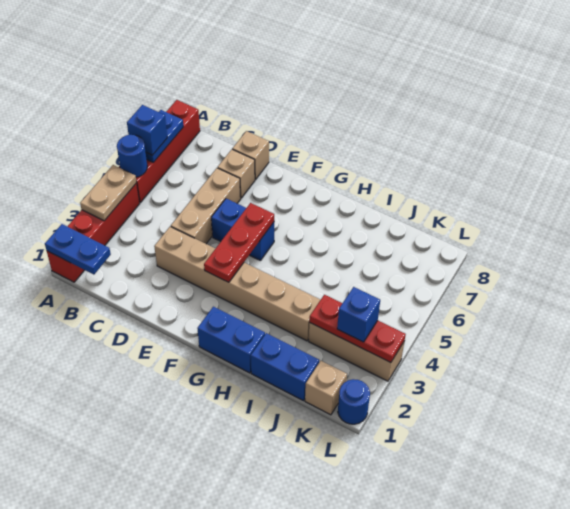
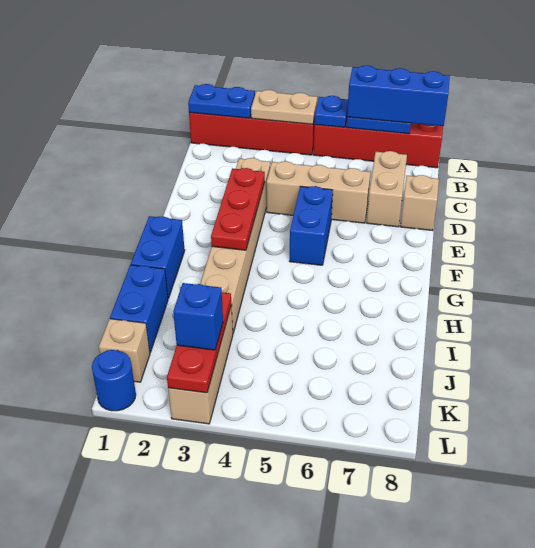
blue plate A1:B1 level 2 -> blue plate A1:A2 level 2
blue round brick A5 level 2 -> blue plate A5 level 2
blue brick A6 level 3 -> blue brick A6:A8 level 3
tan brick D7 level 1 -> tan brick C7:D7 level 1
red plate F3:F5 level 2 -> red plate E3:G3 level 2

